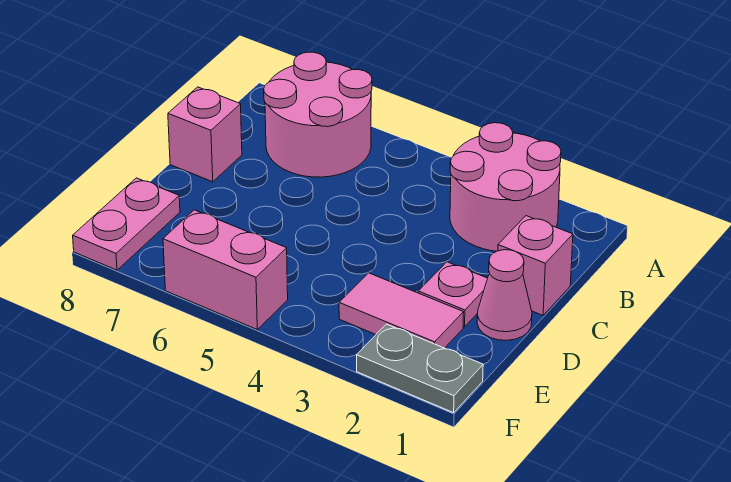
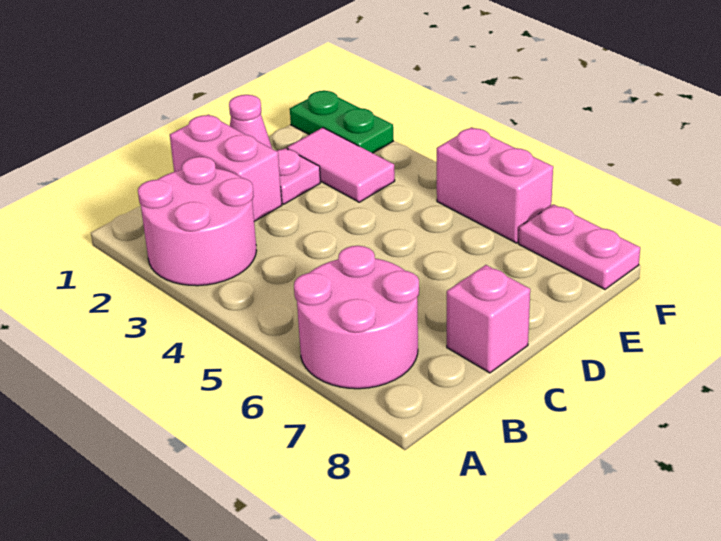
pink brick C1 level 1 -> pink brick C1:C2 level 1
pink plate E8:F8 level 1 -> pink plate F7:F8 level 1
grey plate F1:F2 level 1 -> green plate F1:F2 level 1

